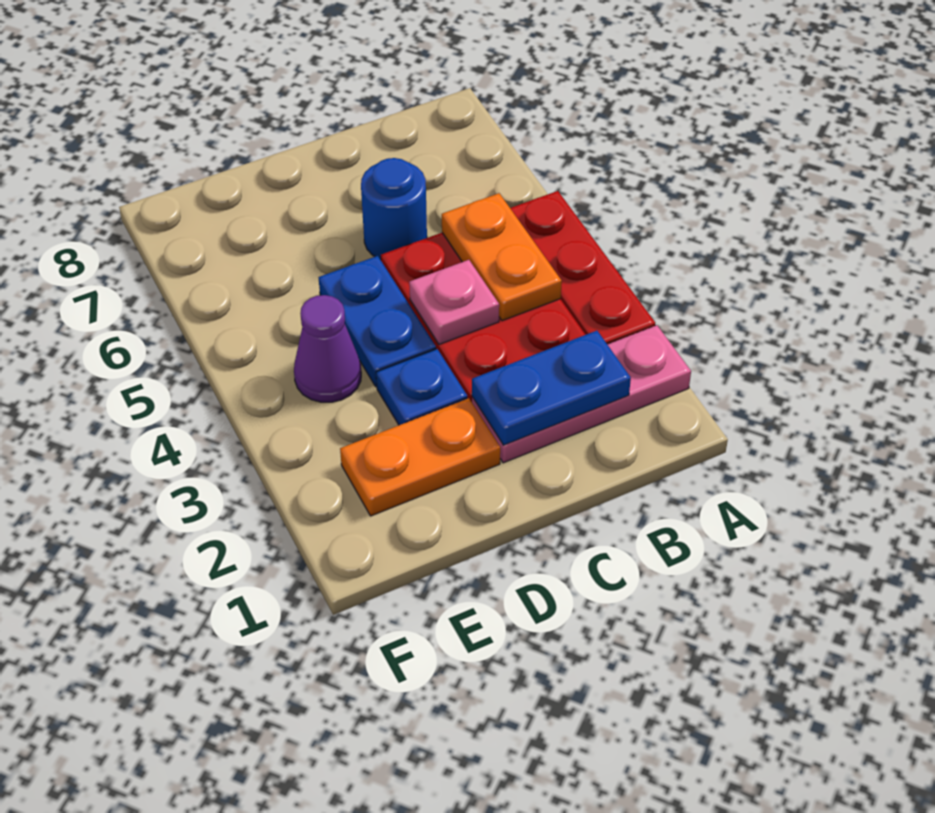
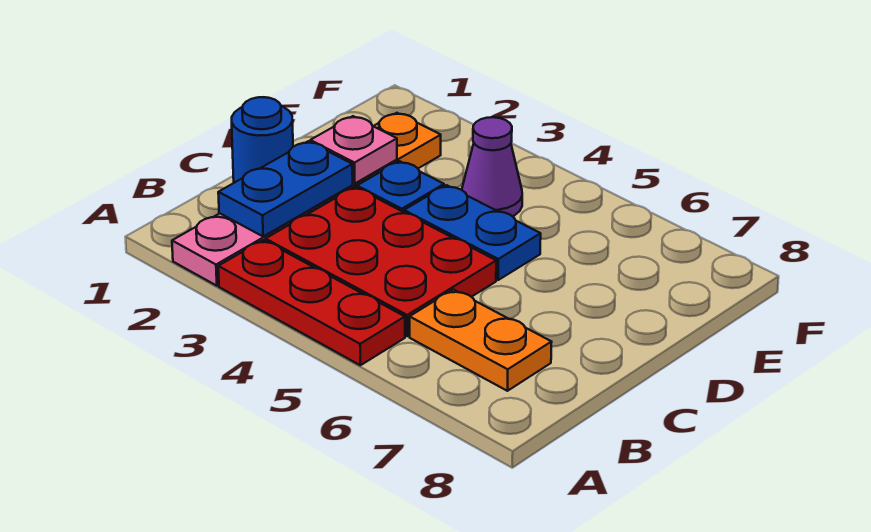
orange plate B4:B5 level 2 -> orange plate B6:B7 level 1
pink plate C4 level 2 -> pink plate D2 level 2
blue round brick C6 level 1 -> blue round brick C1 level 1

